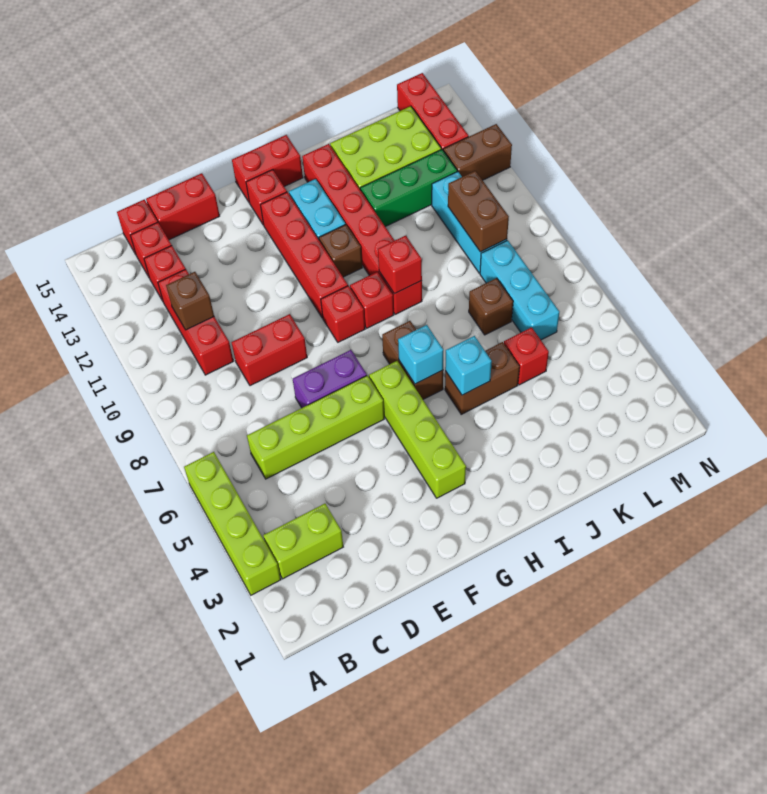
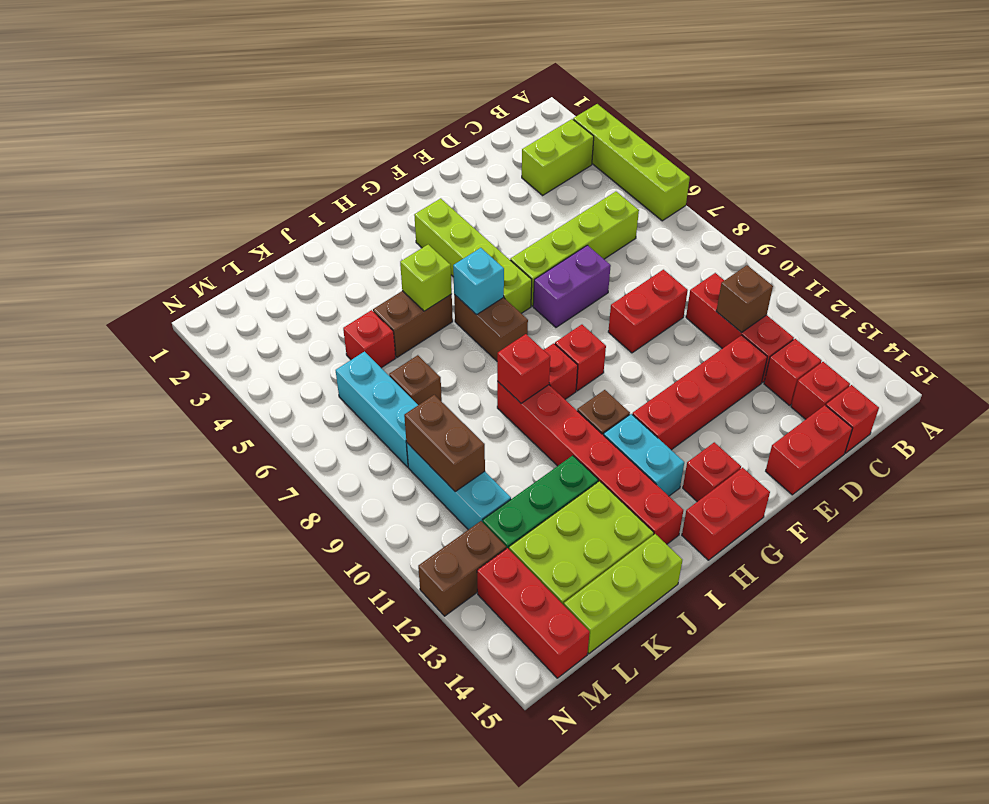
red brick G10:G13 level 1 -> red brick D12:G12 level 1
cyan brick I5 level 2 -> lime brick I5 level 2
none -> lime brick J15:L15 level 1

